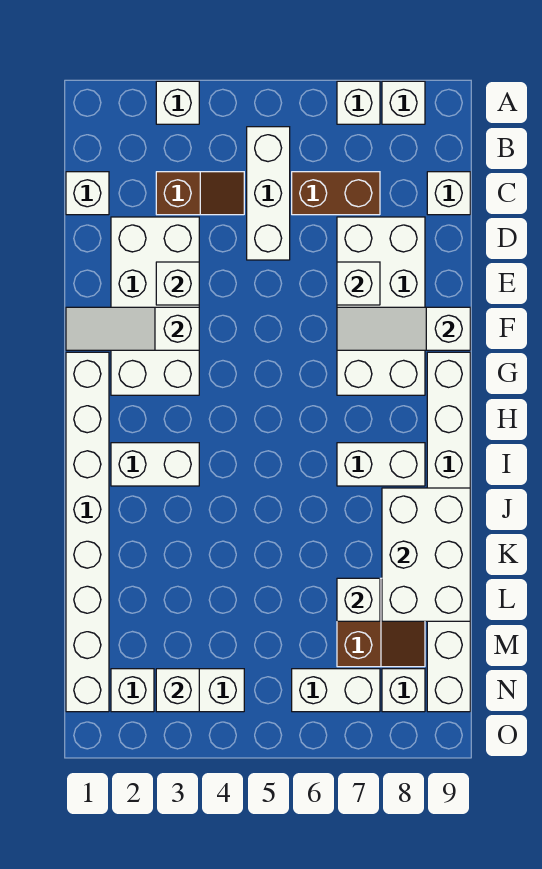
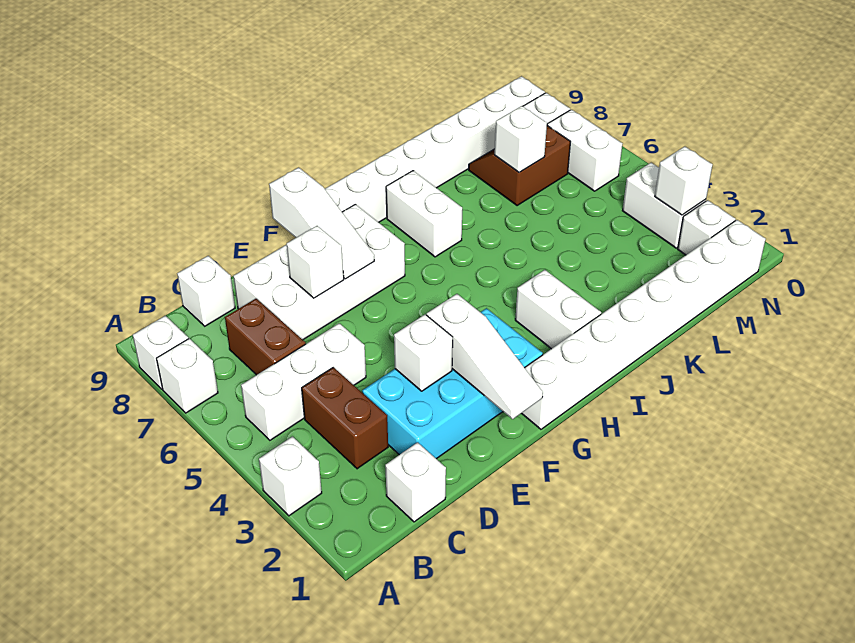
brown slope C3:C4 level 1 top 3 -> brown brick C3:C4 level 1
white brick D2:G3 level 1 -> cyan brick D2:G3 level 1
white brick J8:L9 level 2 -> none

